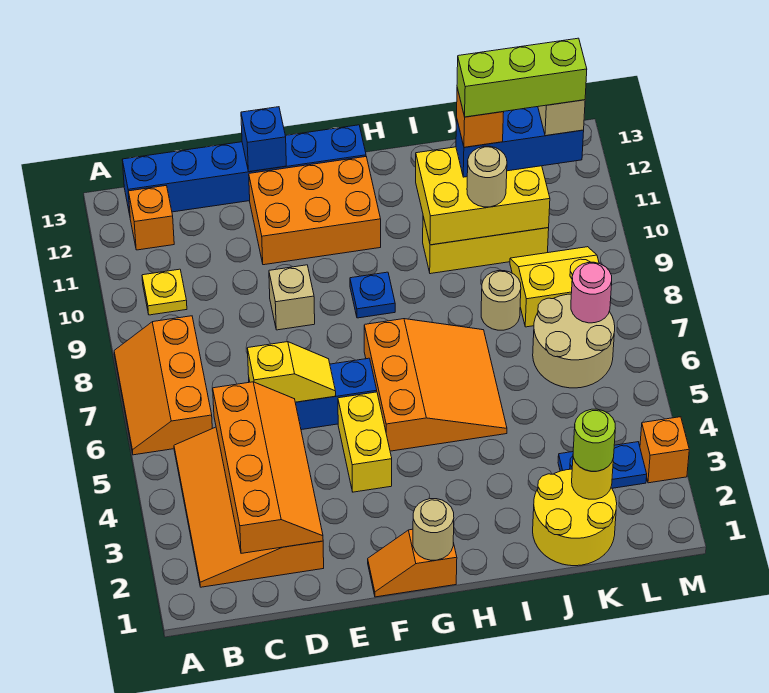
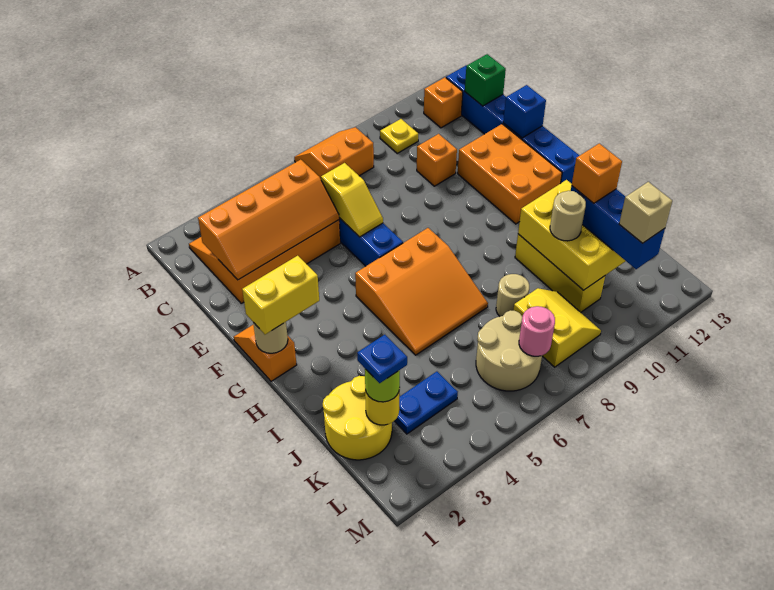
orange slope A6:B8 level 1 top B -> orange slope A7:B8 level 1 top B
none -> green brick C13 level 2
tan brick E9 level 1 -> none
yellow brick F4:F5 level 1 -> yellow brick G1:G2 level 3
blue plate G9 level 1 -> blue plate K2 level 4
lime brick J11:L11 level 5 -> none
blue plate K3:L3 level 1 -> blue plate K3:K4 level 1
orange brick M3 level 1 -> orange brick D10 level 1

